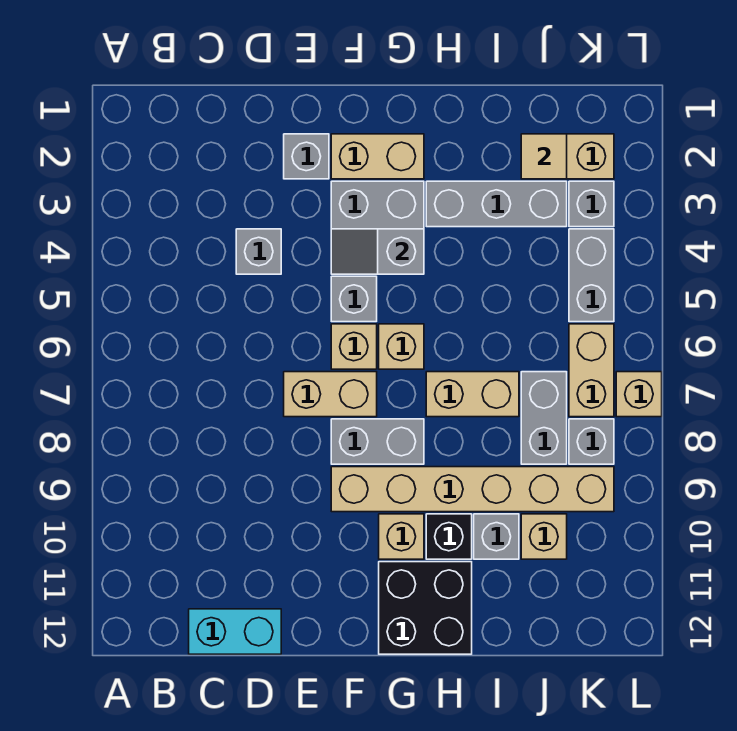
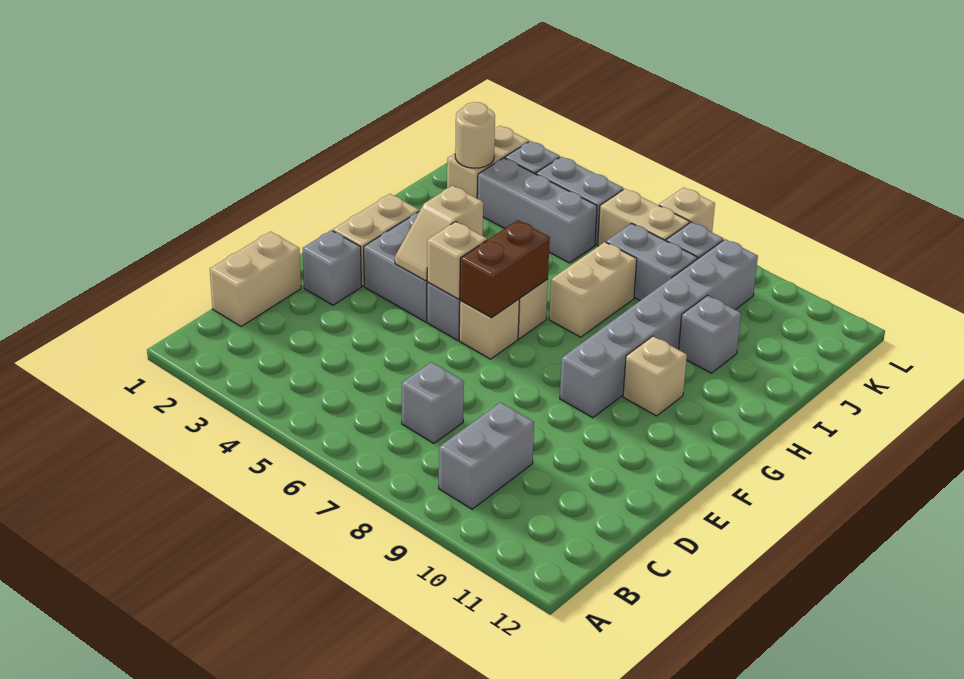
cyan brick C12:D12 level 1 -> none
grey brick D4 level 1 -> grey brick C7 level 1
tan brick E7:F7 level 1 -> tan brick C1:D1 level 1
grey slope F4:G4 level 2 top G -> tan slope F4:G4 level 2 top G
none -> brown brick F6:G6 level 2
grey brick F8:G8 level 1 -> grey brick B9:C9 level 1
tan brick F9:K9 level 1 -> grey brick F9:K9 level 1
black brick G11:H12 level 1 -> none
grey brick H3:J3 level 1 -> grey brick J3:J5 level 1
black brick H10 level 1 -> none
tan tile J2 level 2 -> tan round brick J2 level 2
tan brick J10 level 1 -> tan brick F5 level 2

